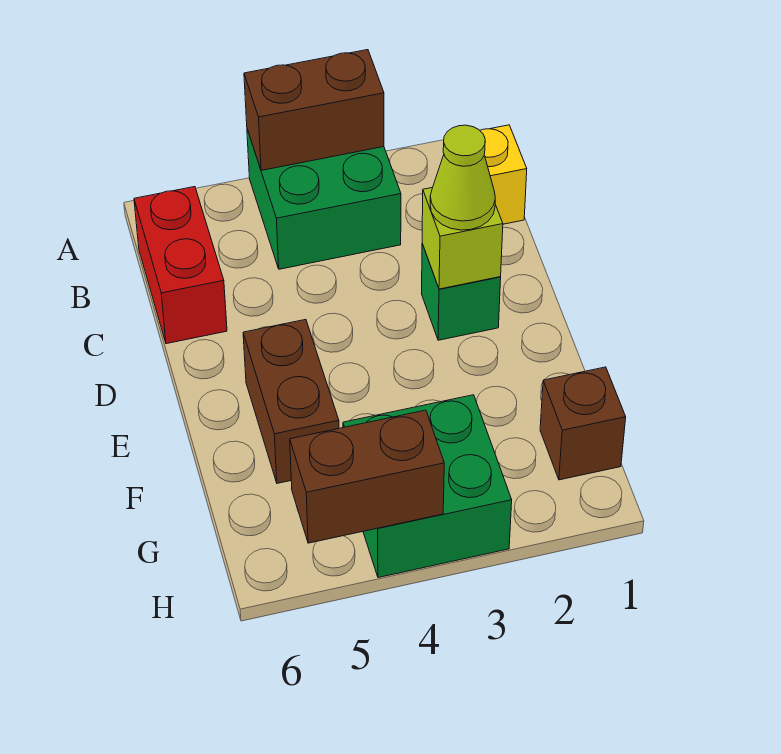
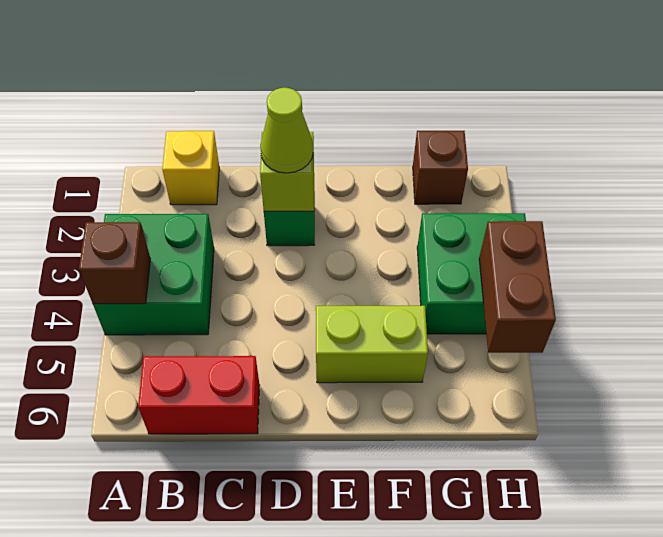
brown brick A3:A4 level 2 -> brown brick A4 level 2
brown brick E5:F5 level 1 -> lime brick E5:F5 level 1

